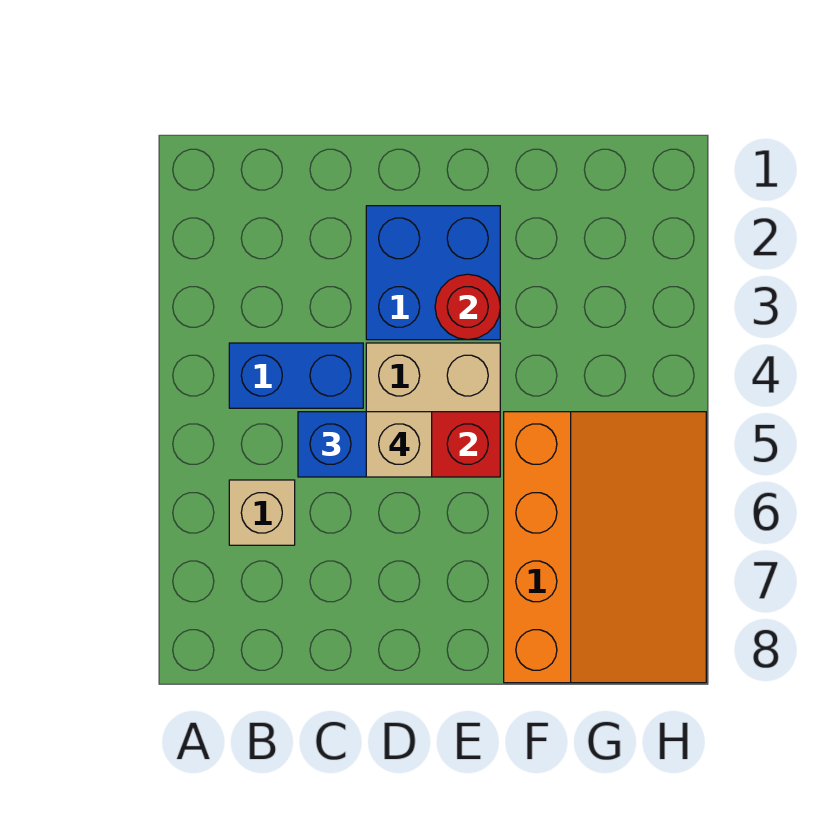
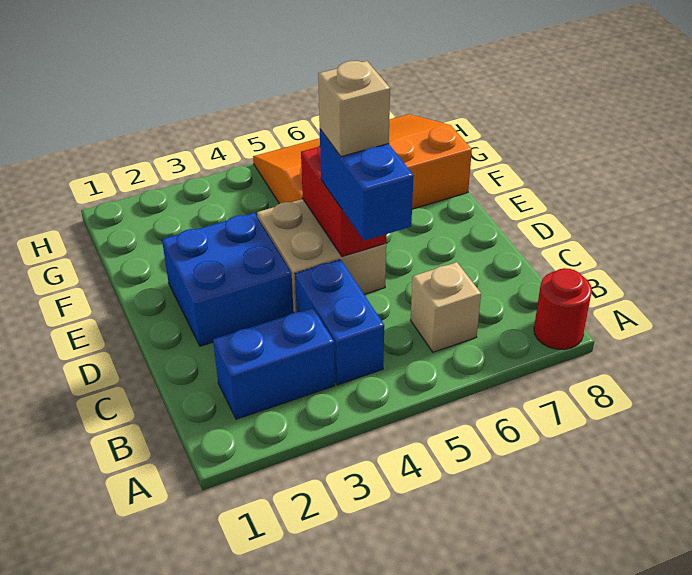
none -> blue brick B2:B3 level 1
red round brick E3 level 2 -> red round brick A8 level 1

